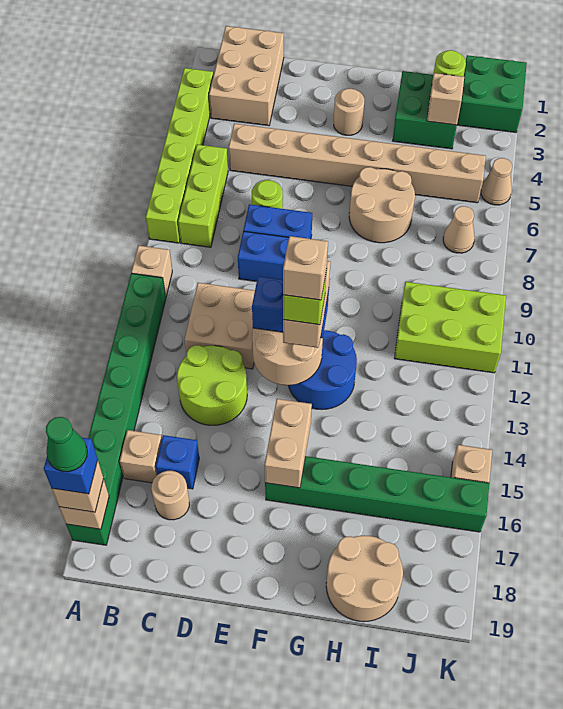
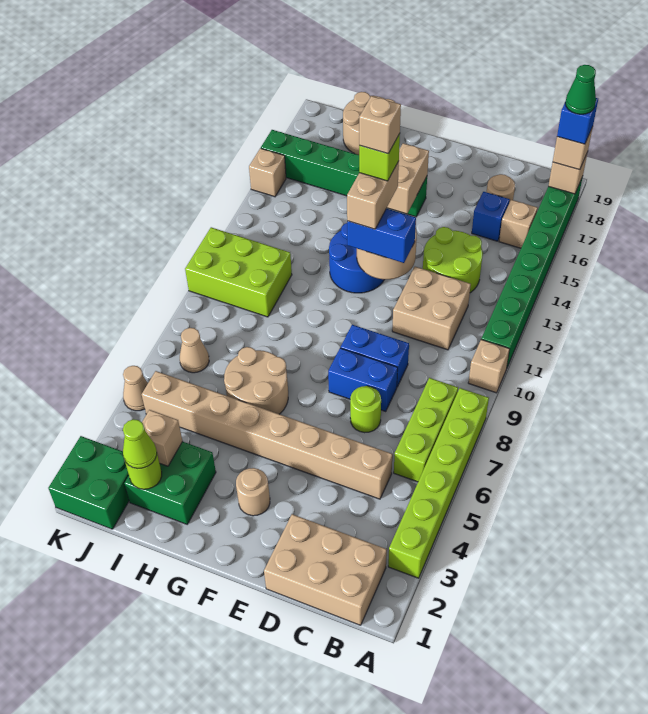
tan brick B1:C3 level 1 -> tan brick B1:D2 level 1
none -> lime cone I2 level 3

